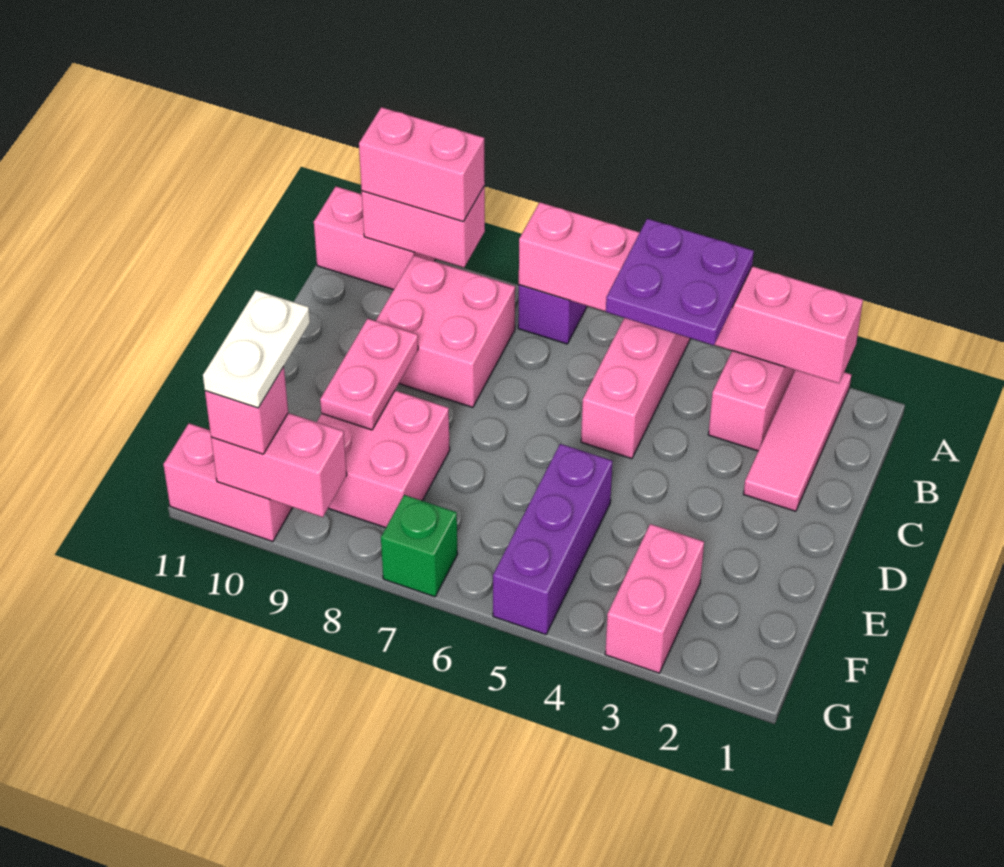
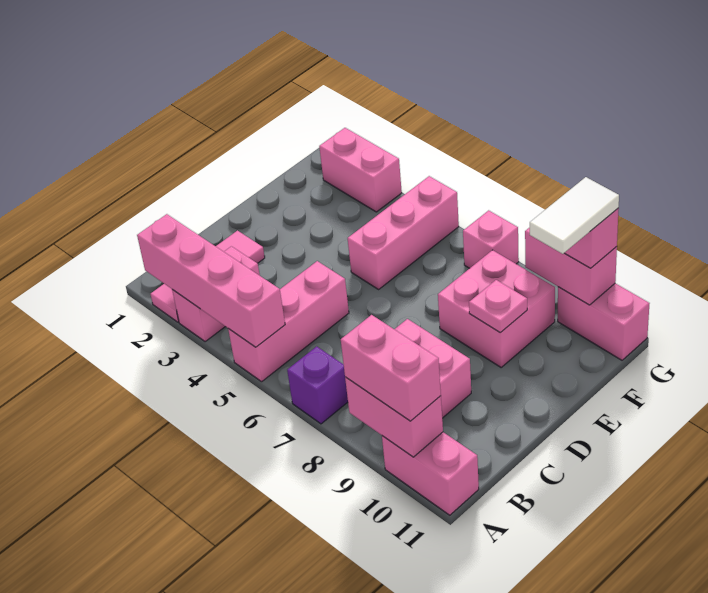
pink brick A2:A7 level 2 -> pink brick A2:A5 level 2
purple plate A4:B5 level 3 -> none
pink plate D9:E9 level 2 -> pink plate E9 level 2
purple brick E5:G5 level 1 -> pink brick E5:G5 level 1
pink brick F3:G3 level 1 -> pink brick G2:G3 level 1
white plate F10:G10 level 4 -> white tile F10:G10 level 4
green brick G7 level 1 -> pink brick G7 level 1

